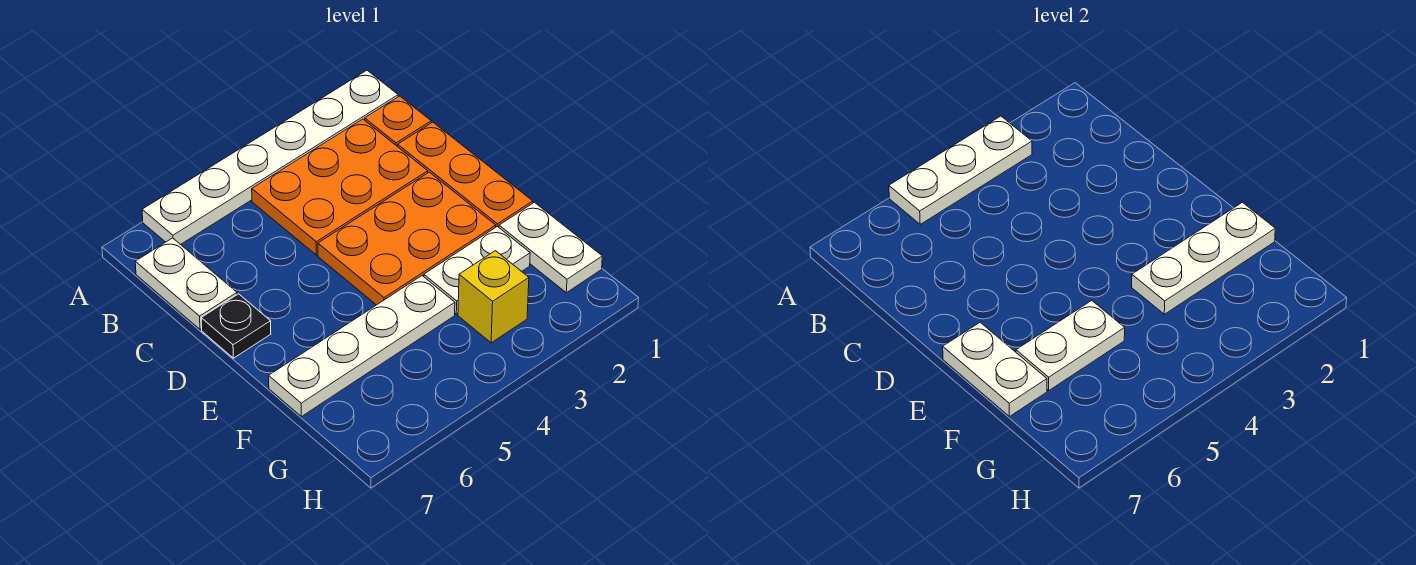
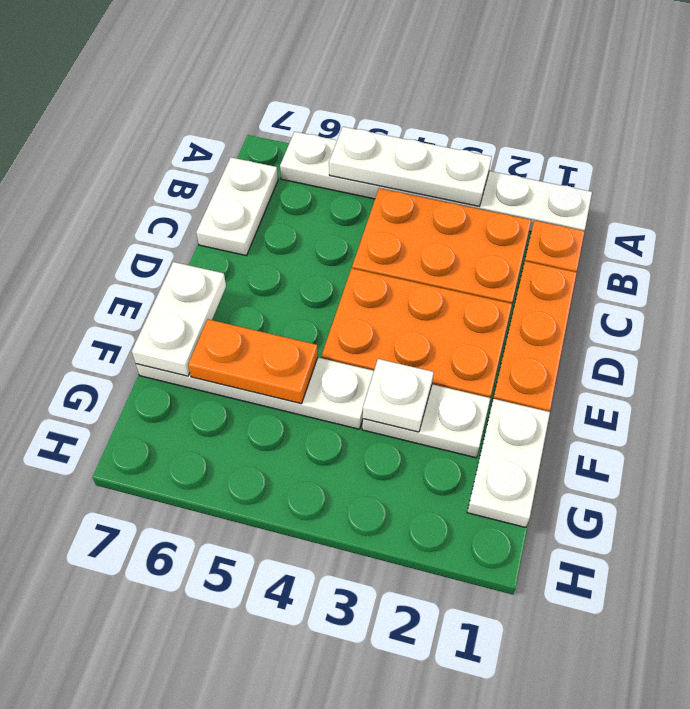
black plate D7 level 1 -> none
white plate F1:F3 level 2 -> white plate F3 level 2
white plate F5:F6 level 2 -> orange plate F5:F6 level 2
yellow brick G3 level 1 -> none

